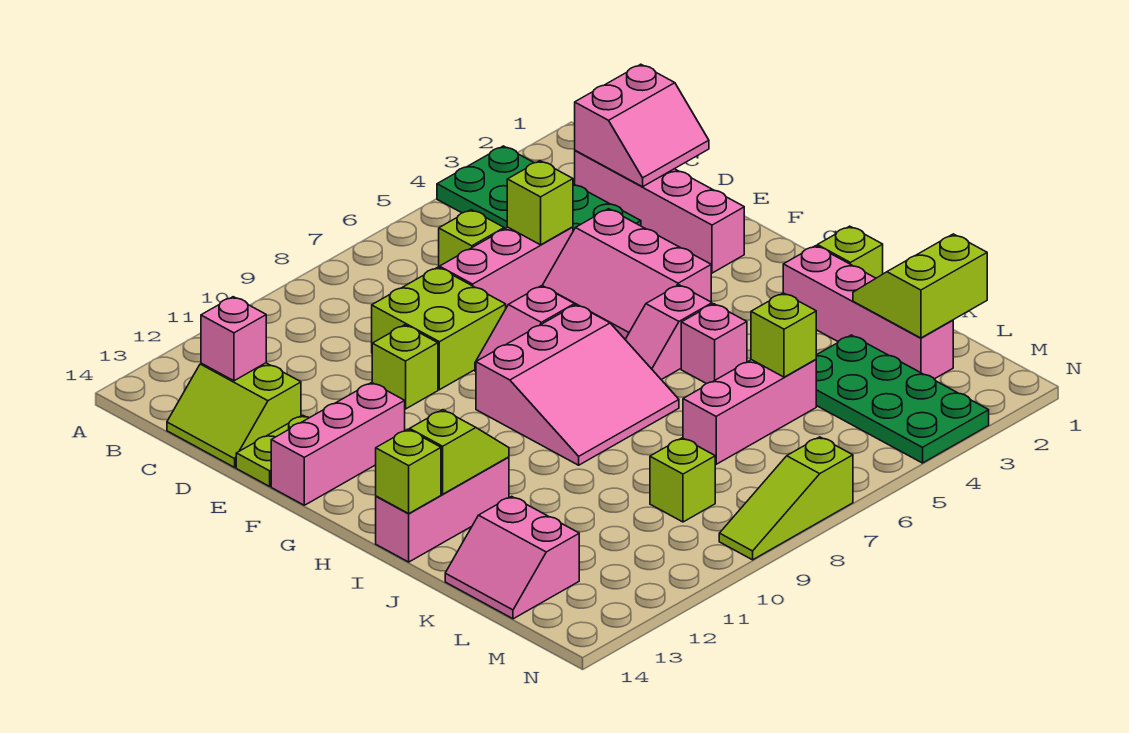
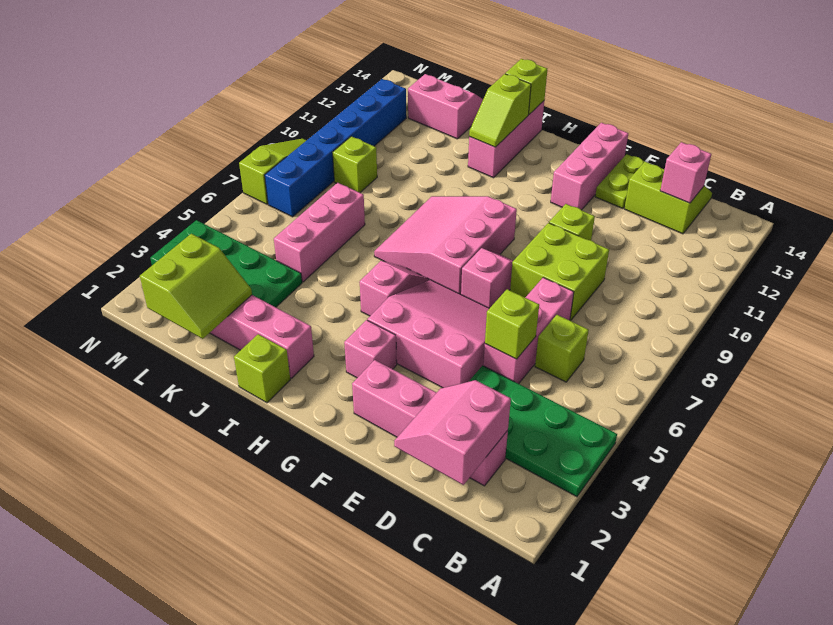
pink slope E4:G5 level 1 top 4 -> pink slope E4:G6 level 1 top 4
pink brick I5 level 1 -> pink brick G3 level 1
lime brick K5 level 2 -> none
none -> blue brick M7:M12 level 1

